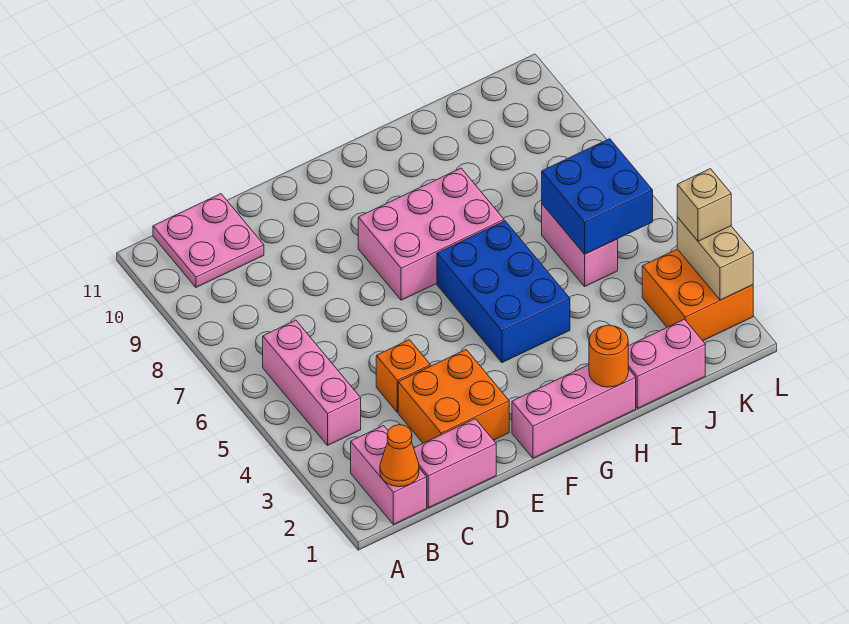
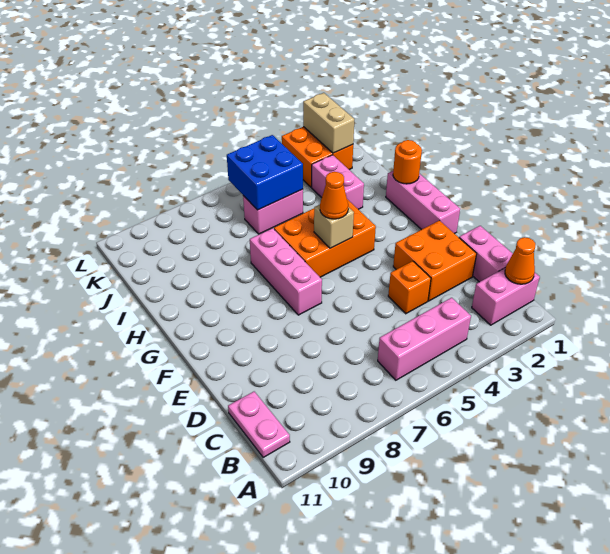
pink plate B10:C11 level 1 -> pink plate B11:C11 level 1
pink brick F7:H8 level 1 -> pink brick F7:H7 level 1
blue brick G4:H6 level 1 -> orange brick G4:H6 level 1
none -> orange cone G5 level 3
pink brick I1:J1 level 1 -> pink brick I3:J3 level 1
tan brick L2:L3 level 2 -> tan brick K2:L2 level 2
tan brick L3 level 3 -> tan brick G5 level 2

